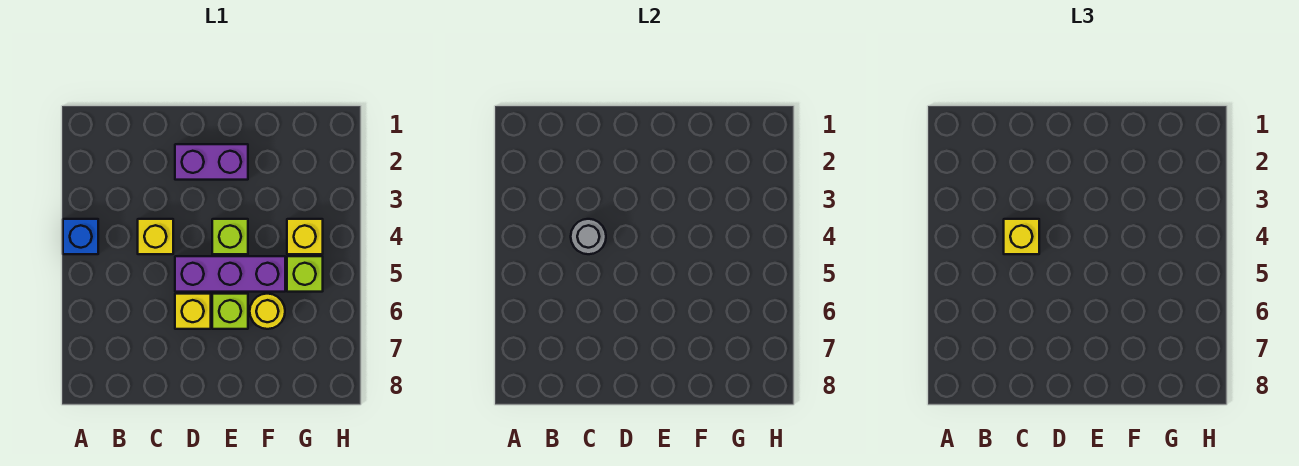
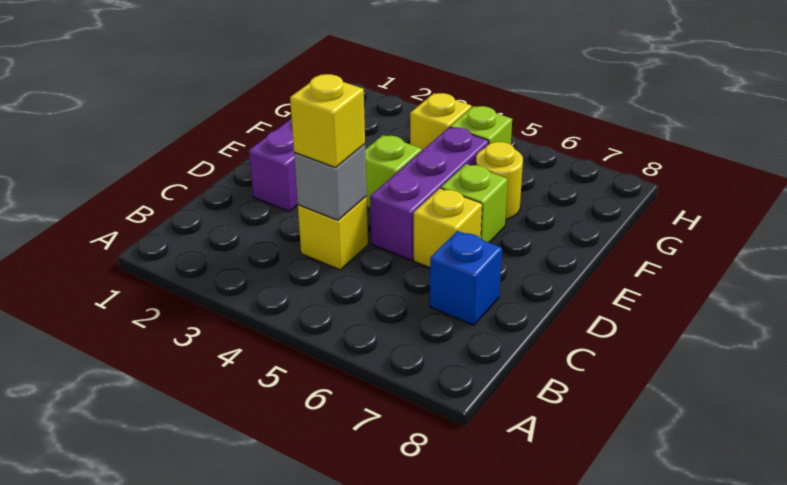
blue brick A4 level 1 -> blue brick C7 level 1
grey round brick C4 level 2 -> grey brick C4 level 2

